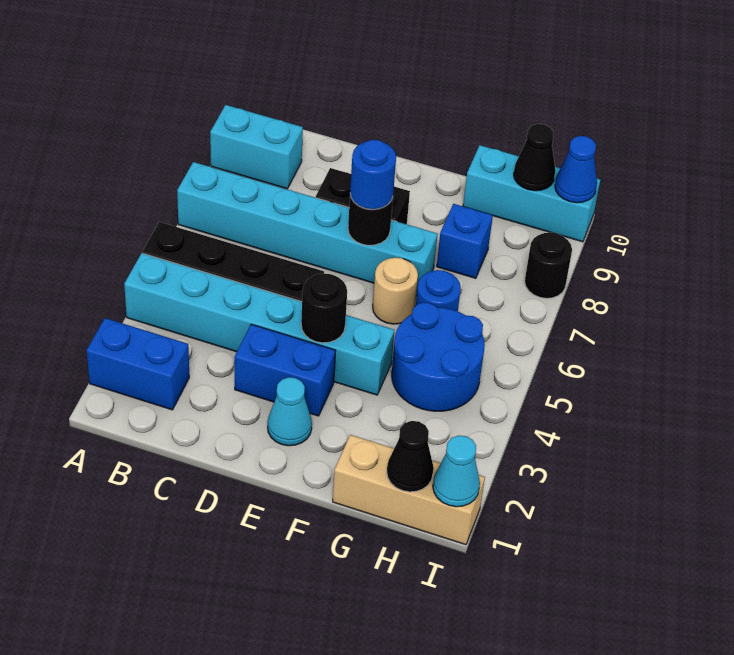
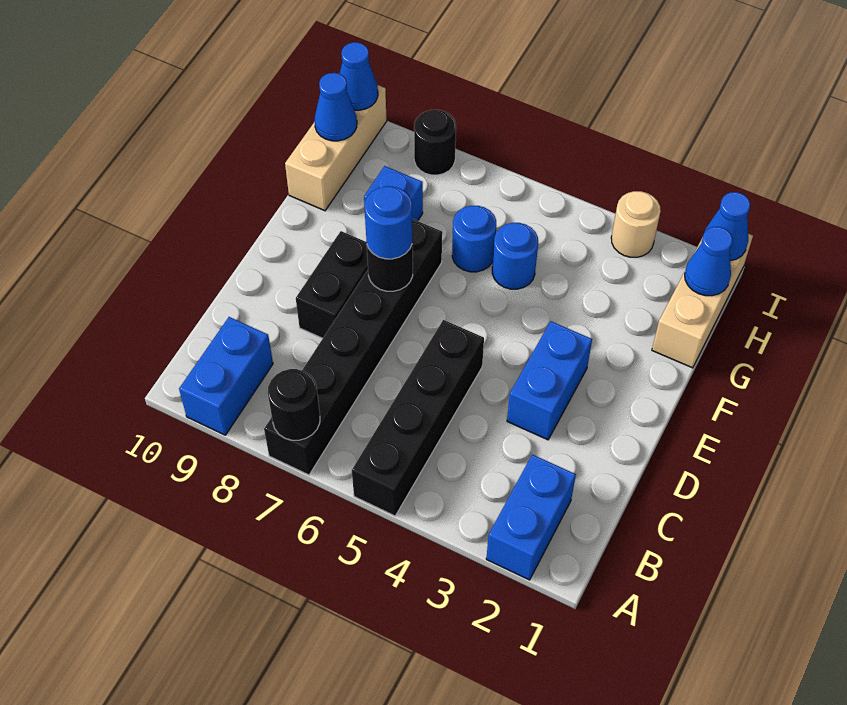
cyan brick A4:F4 level 1 -> none
cyan brick A7:F7 level 1 -> black brick A7:F7 level 1
cyan brick A9:B9 level 1 -> blue brick A9:B9 level 1
cyan cone E2 level 1 -> none
black round brick E4 level 2 -> black round brick A7 level 2
tan round brick F6 level 1 -> tan round brick I3 level 1
blue round brick G4:H5 level 1 -> blue round brick G5 level 1
cyan brick G10:I10 level 1 -> tan brick G10:I10 level 1
black cone H1 level 2 -> blue cone H1 level 2
black cone H10 level 2 -> blue cone H10 level 2
cyan cone I1 level 2 -> blue cone I1 level 2

